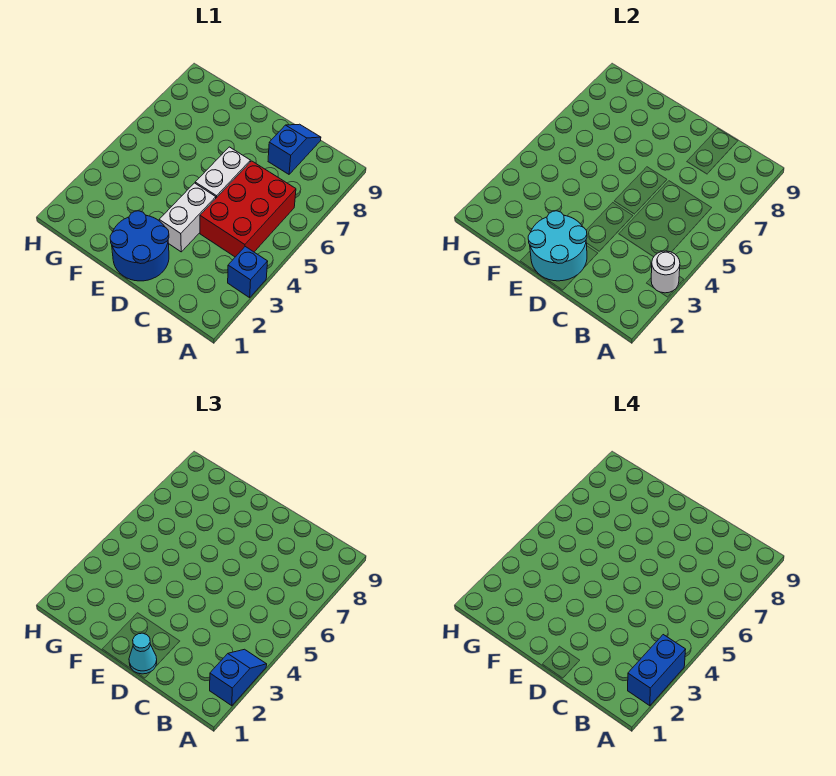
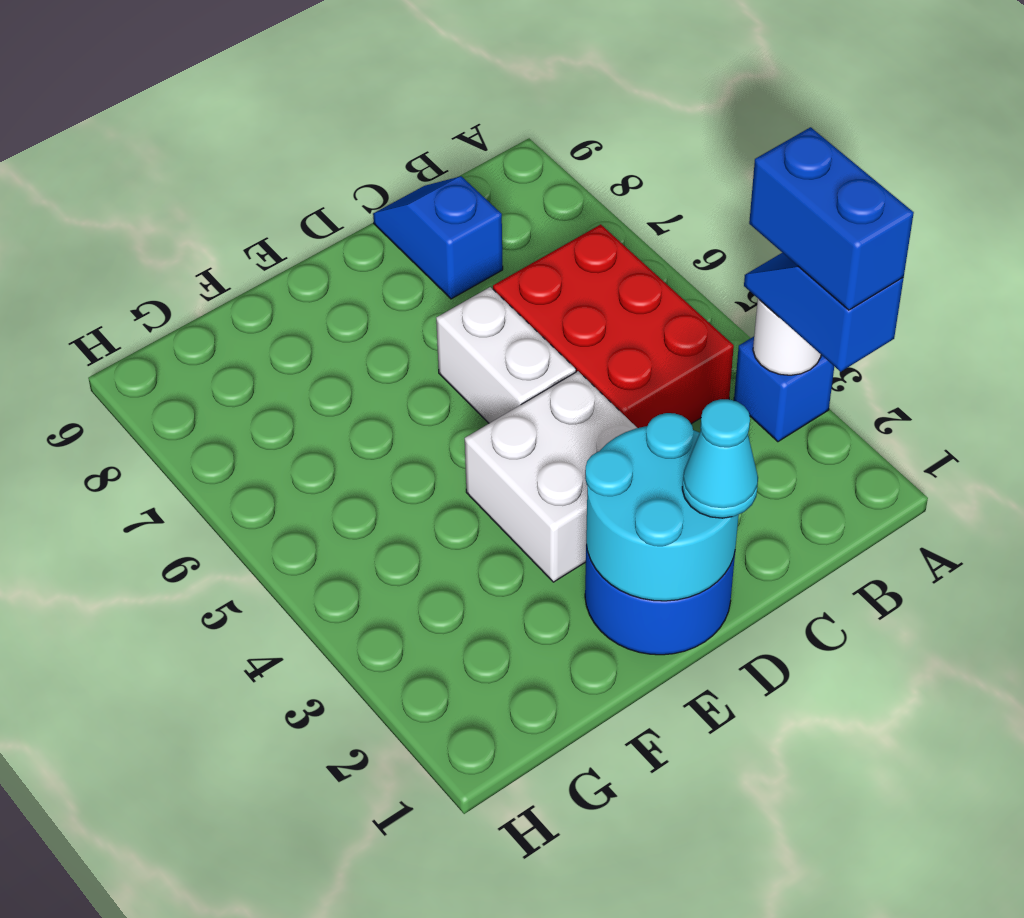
white brick D3:D4 level 1 -> white brick D3:E4 level 1

